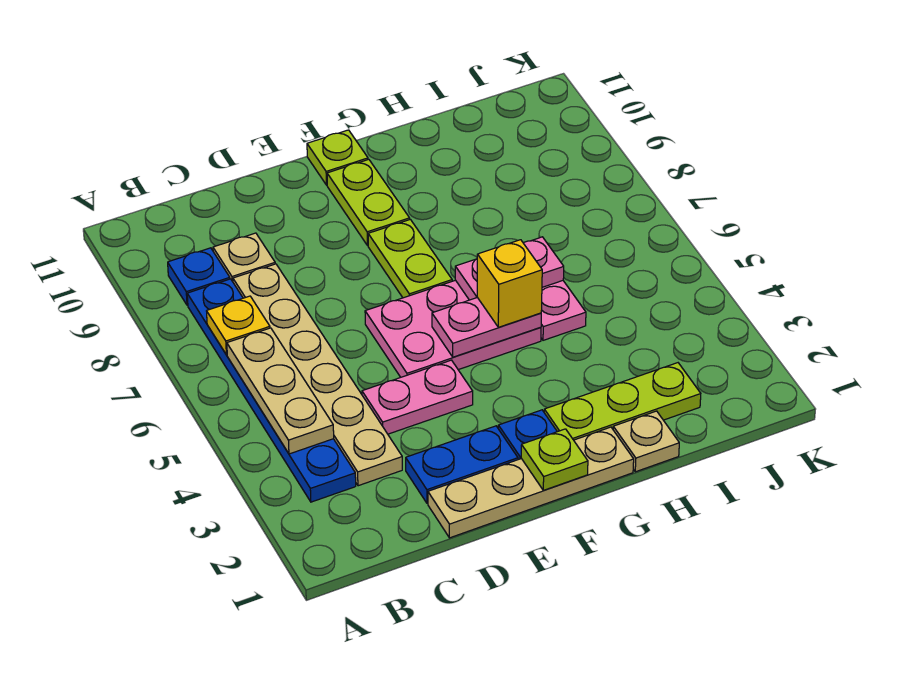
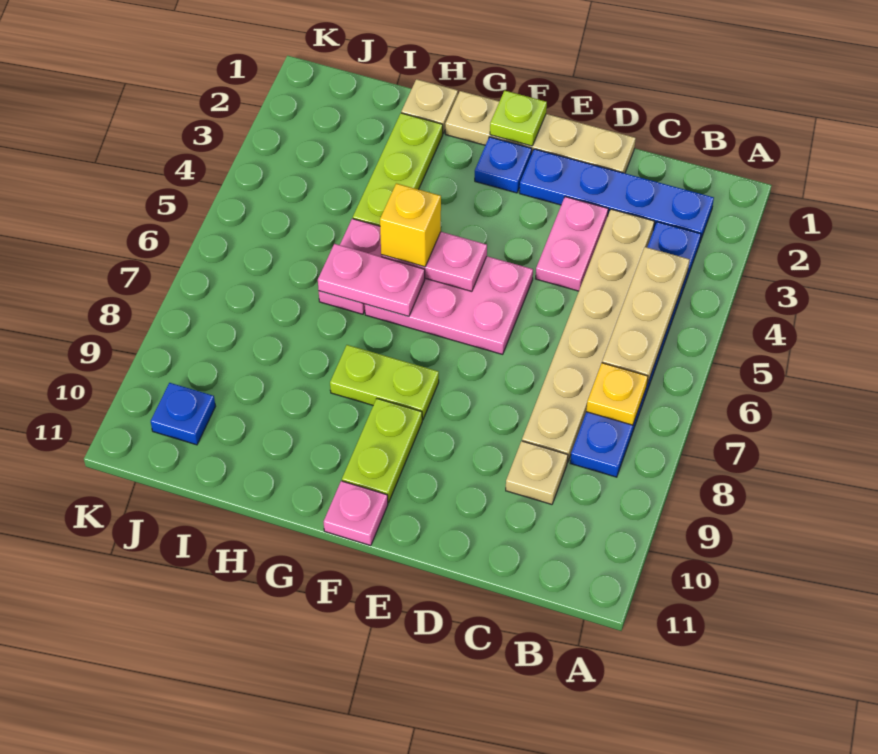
blue plate B9 level 1 -> blue plate J10 level 1
blue plate D2:E2 level 1 -> blue plate B2:E2 level 1
pink plate D4:E4 level 1 -> pink plate D3:D4 level 1
lime plate F7:F8 level 1 -> lime plate F8:G8 level 1
lime plate F11 level 1 -> pink plate F11 level 1
lime plate G2:I2 level 1 -> lime plate H2:H4 level 1

